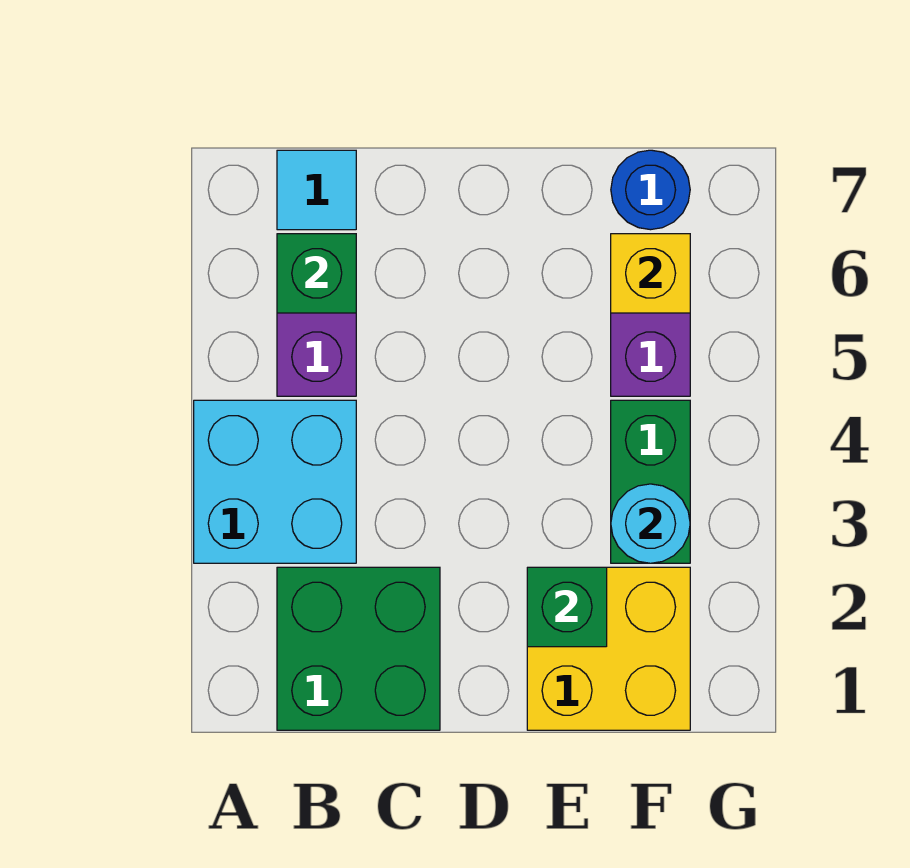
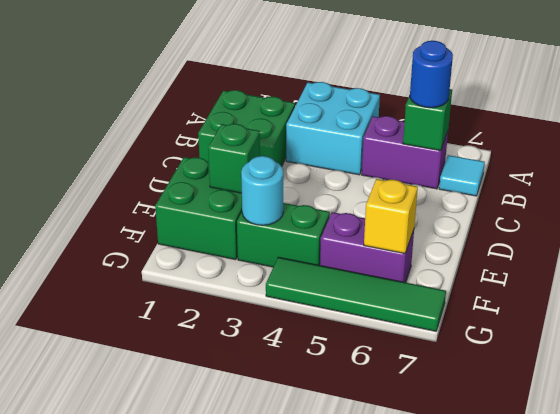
yellow brick E1:F2 level 1 -> green brick E1:F2 level 1
blue round brick F7 level 1 -> blue round brick B6 level 3
none -> green tile G4:G7 level 1

